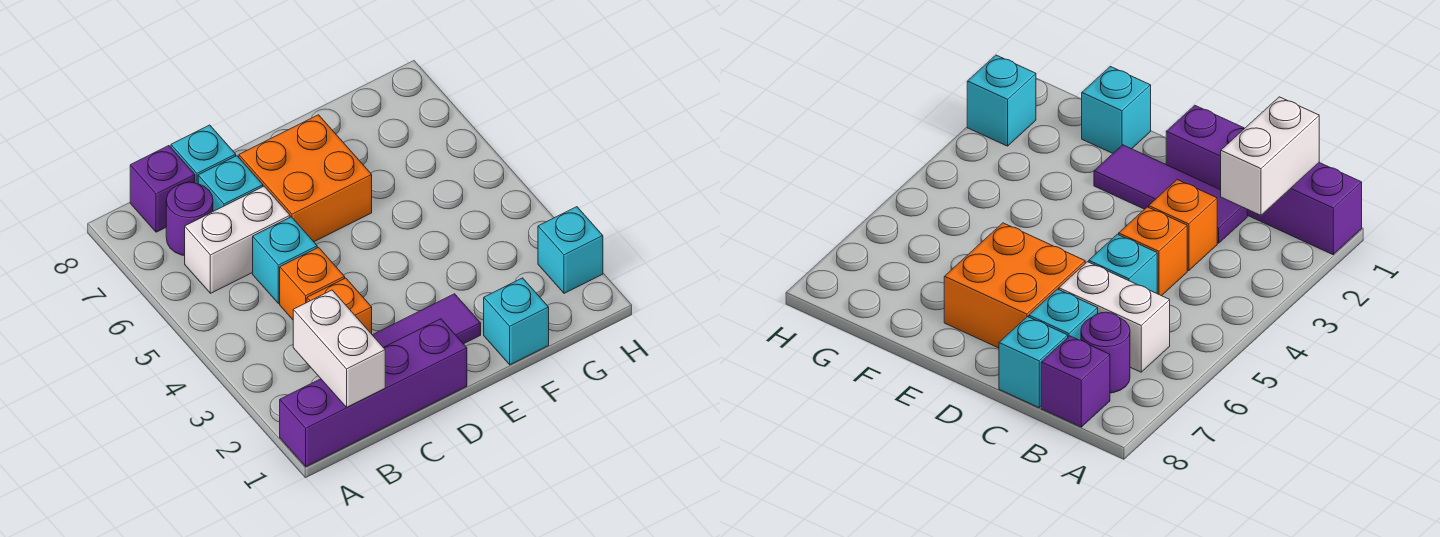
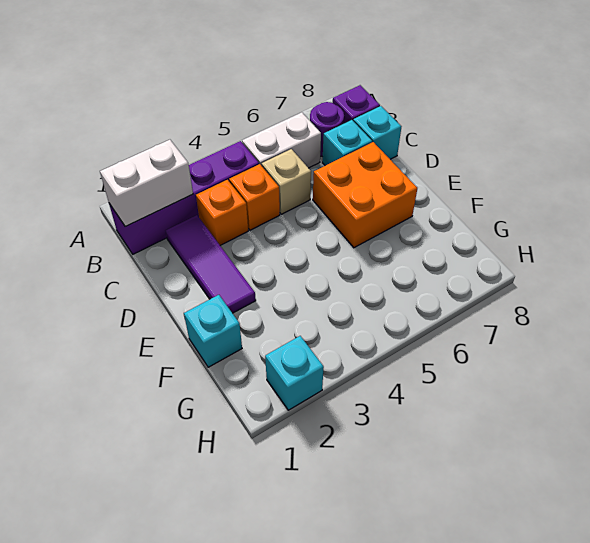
purple brick A1:D1 level 1 -> purple brick B1:B4 level 1
white brick B6:C6 level 1 -> white brick B5:B6 level 1
cyan brick C5 level 1 -> tan brick C5 level 1

